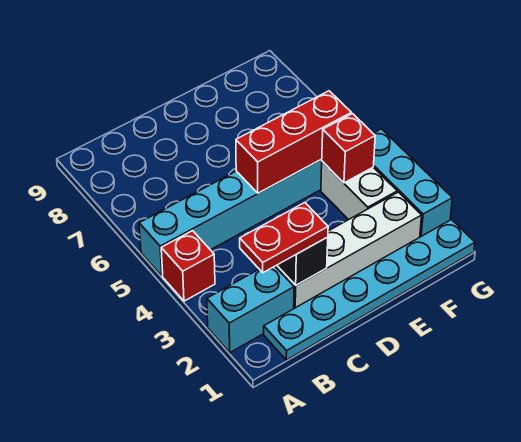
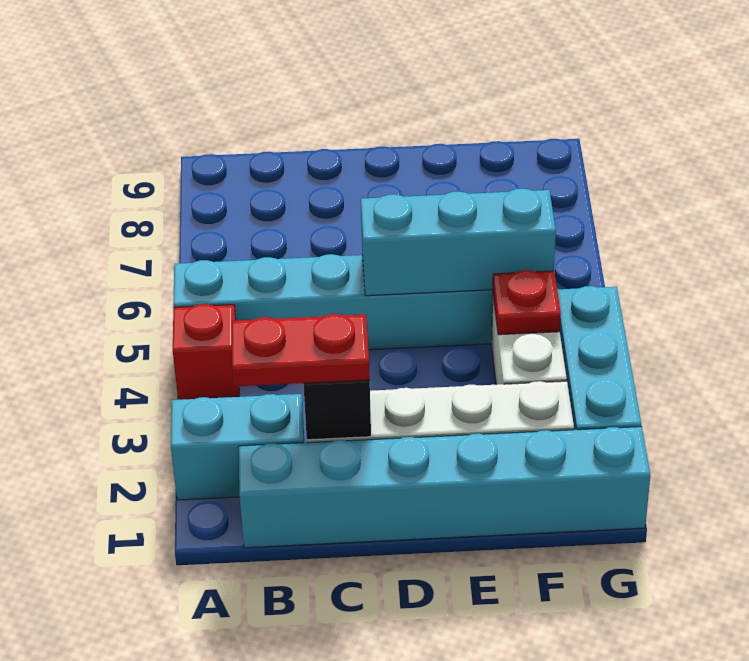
cyan plate B1:G1 level 1 -> cyan brick B1:G1 level 1
red brick D5:F5 level 2 -> cyan brick D5:F5 level 2
red brick F4 level 2 -> red plate F4 level 2

